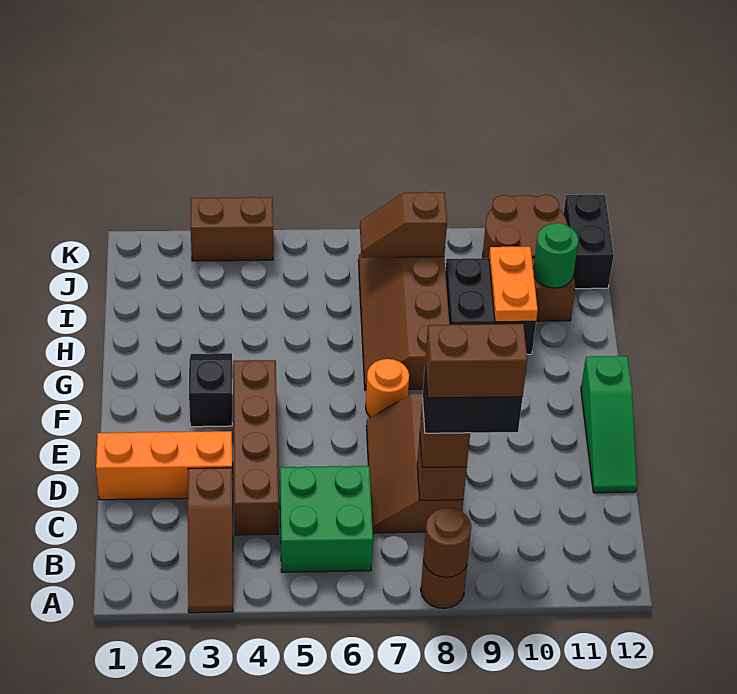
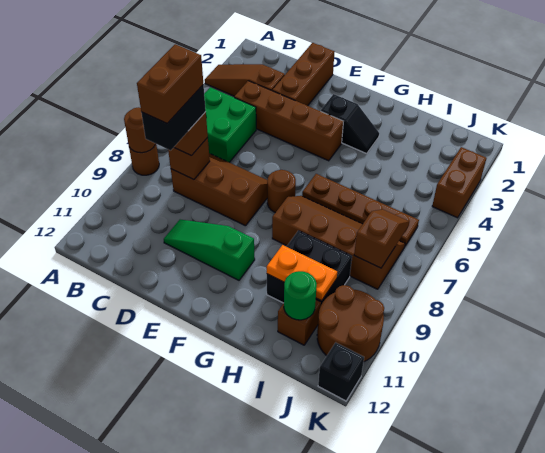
orange brick D1:D3 level 1 -> brown brick D1:D3 level 1
green slope D12:F12 level 1 top F -> green slope D10:F10 level 1 top F
orange round brick F7 level 1 -> brown round brick F7 level 1
none -> brown plate G6:J6 level 1
black brick J12:K12 level 1 -> black brick K12 level 1

